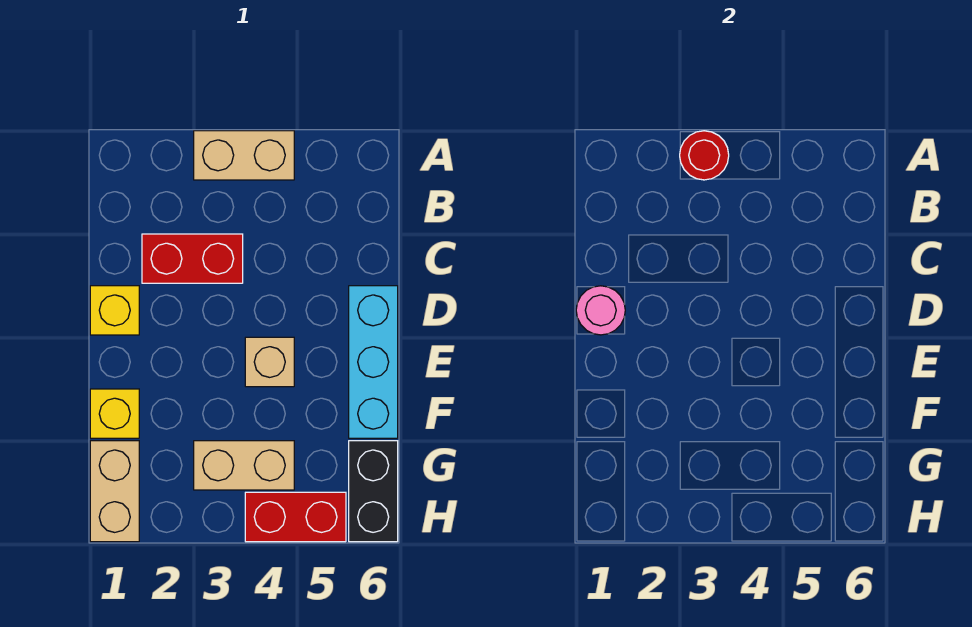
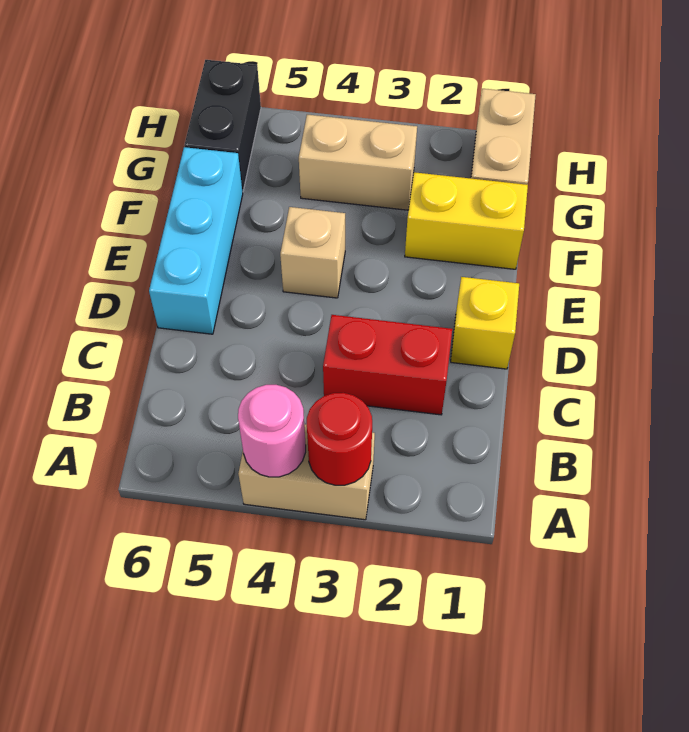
pink round brick D1 level 2 -> pink round brick A4 level 2
yellow brick F1 level 1 -> yellow brick F1:F2 level 1
red brick H4:H5 level 1 -> none

